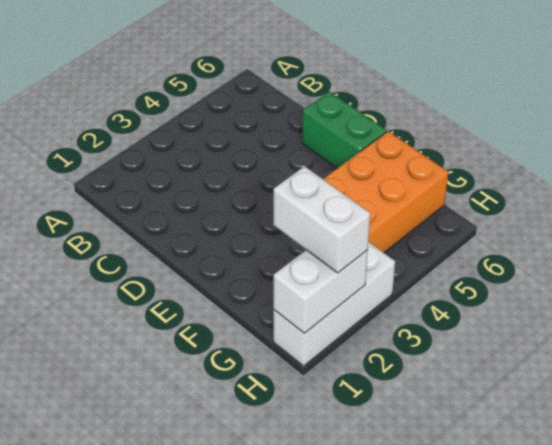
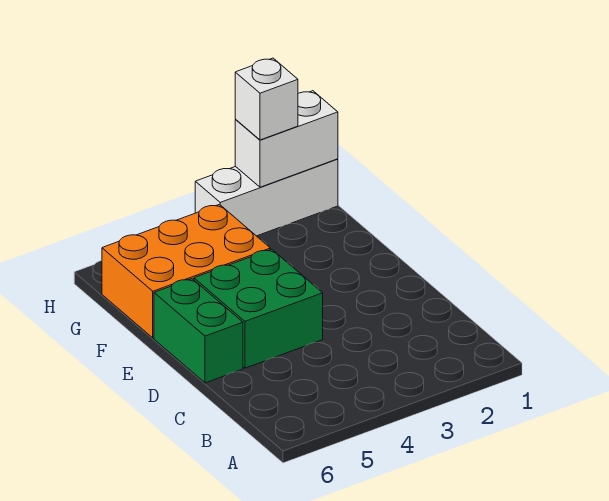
none -> green brick D4:E5 level 1
white brick G2:H2 level 3 -> white brick H2 level 3

